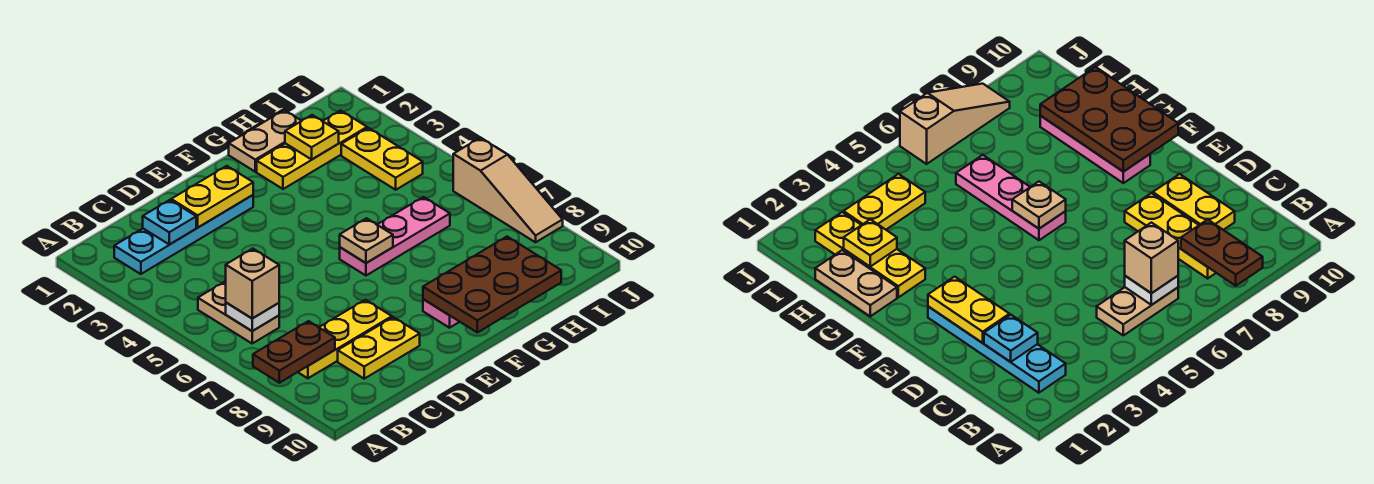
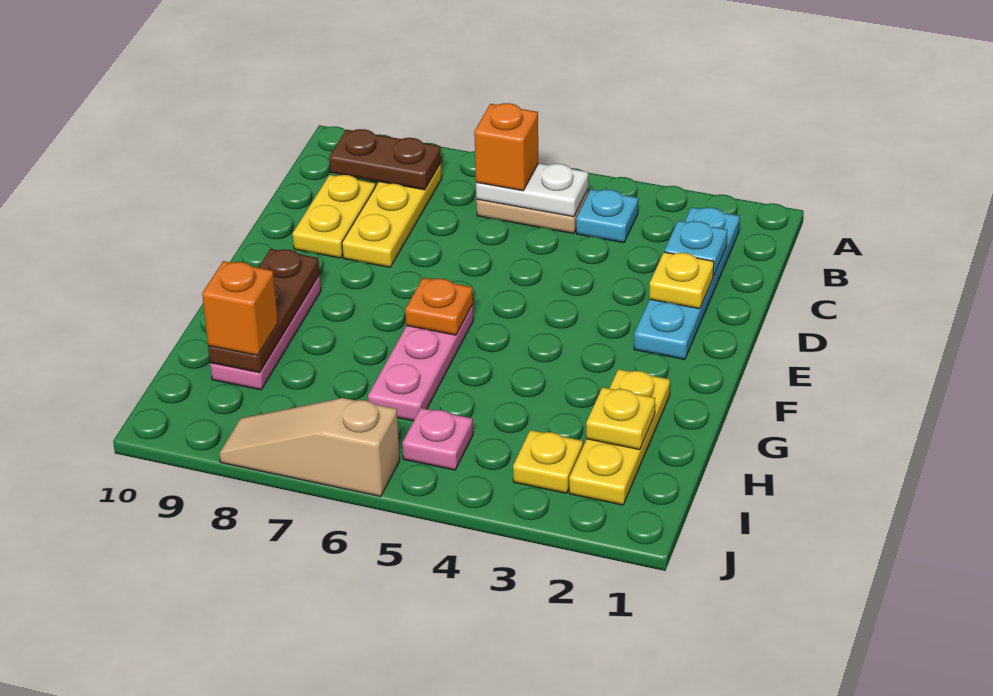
brown plate A8:B8 level 2 -> brown plate B8:B9 level 2
none -> cyan plate B4 level 1
white plate B6 level 2 -> white plate B5:B6 level 2
tan brick B6 level 3 -> orange brick B6 level 3
yellow plate D2:E2 level 2 -> yellow plate D2 level 2
tan plate F6 level 2 -> orange plate F6 level 2
brown plate F9:H10 level 2 -> brown plate F9:H9 level 2
tan plate G1:H1 level 1 -> none
none -> orange brick H9 level 3
yellow plate I3:I4 level 1 -> yellow plate I3 level 1
none -> pink plate I5 level 1

